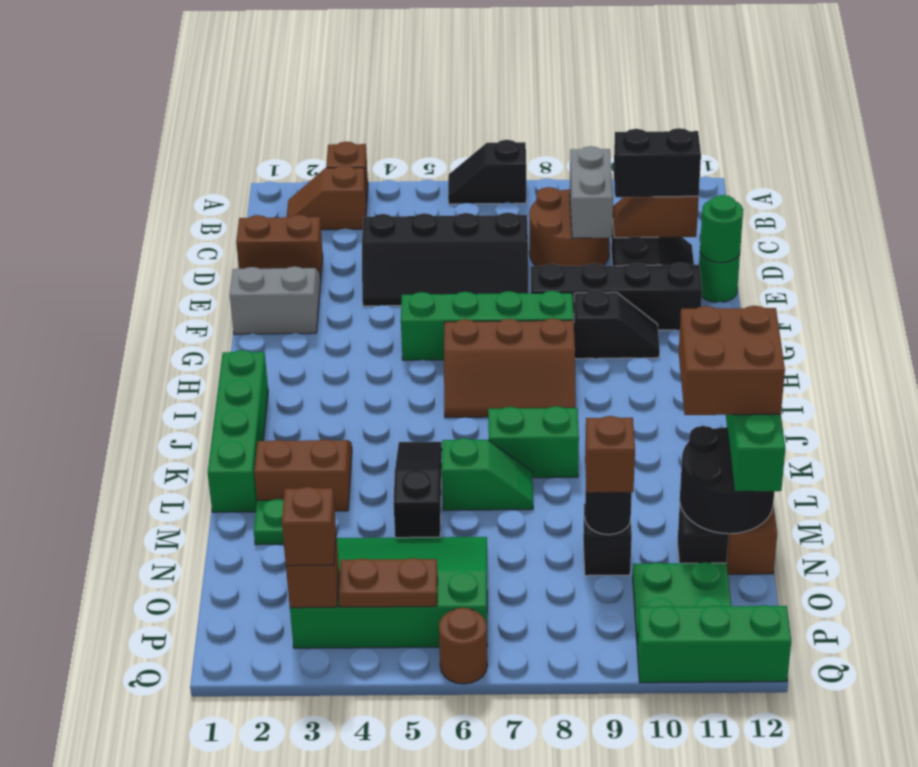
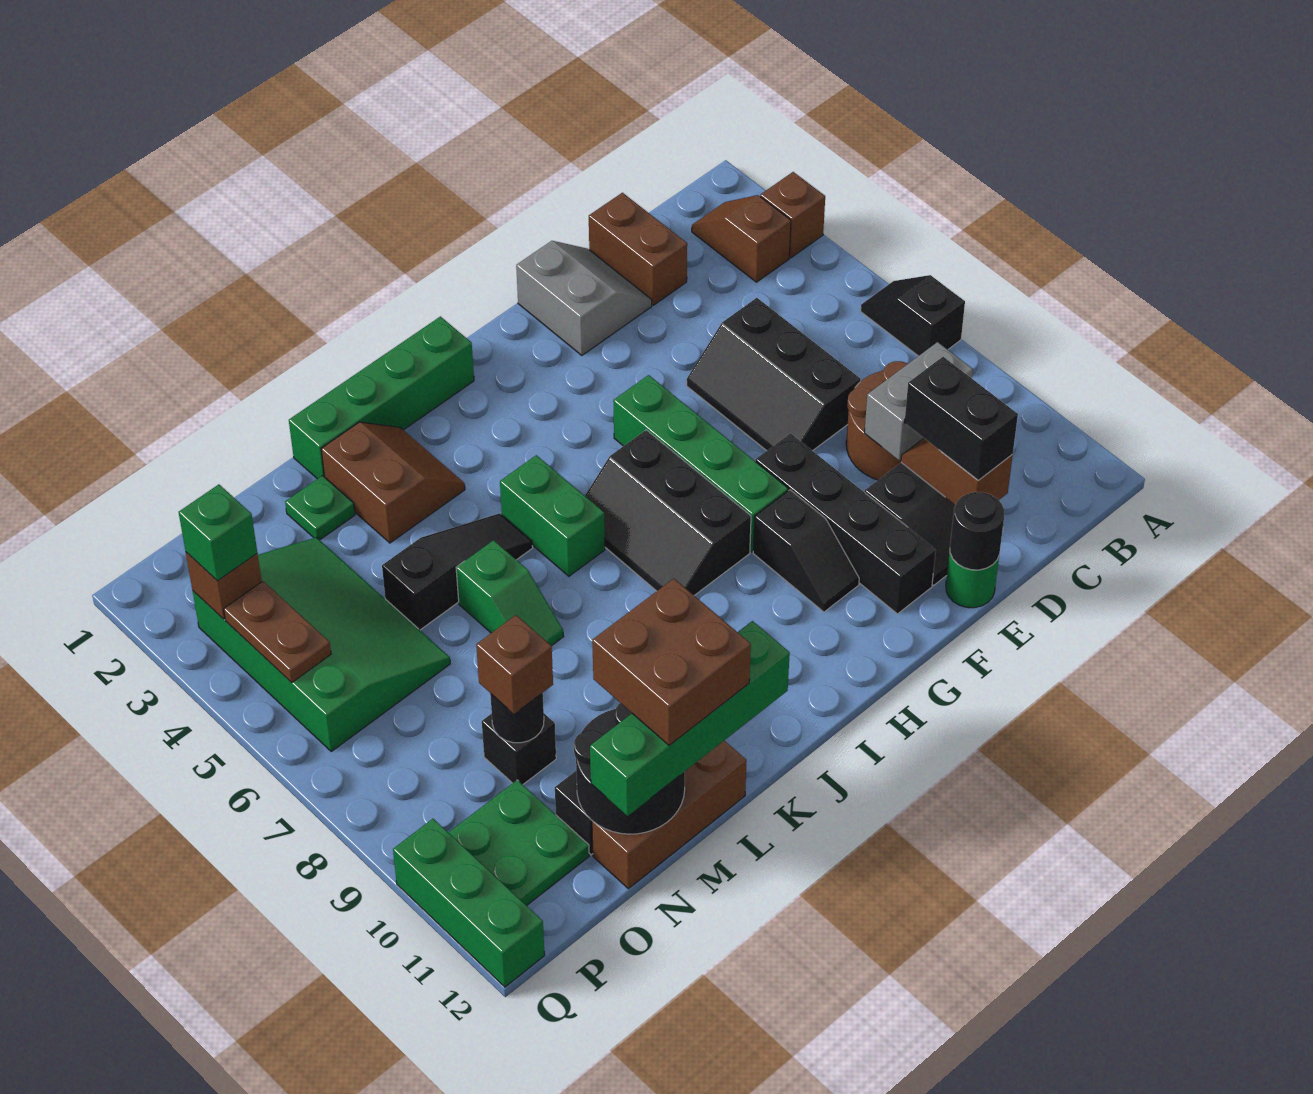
black slope D4:E7 level 1 top D -> black slope D5:E7 level 1 top D
green round brick E12 level 2 -> black round brick E12 level 2
brown slope H6:I8 level 1 top H -> black slope H6:I8 level 1 top H
green brick K7:K8 level 1 -> green brick J5:J6 level 1
brown brick P3 level 3 -> green brick P3 level 3
brown round brick Q6 level 1 -> none

